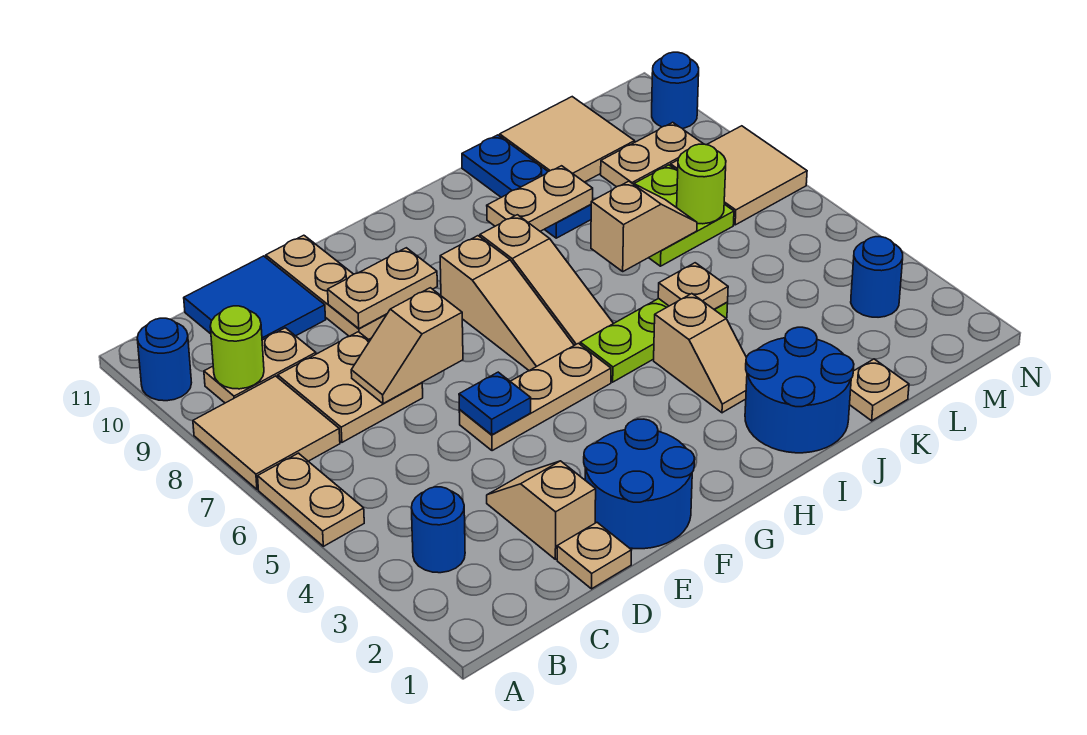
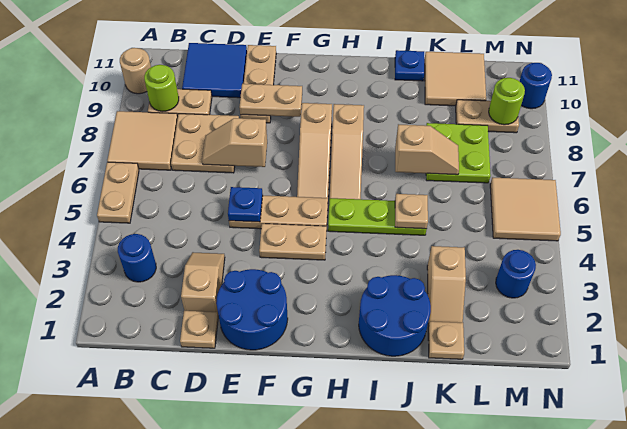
blue round brick A10 level 1 -> tan round brick A10 level 1
tan slope I3:I4 level 1 top 4 -> tan slope K2:K3 level 1 top 3
tan plate I9:J9 level 2 -> tan plate F4:G4 level 1
blue plate J9:J11 level 1 -> blue plate J11 level 1
lime round brick L7 level 2 -> lime round brick M9 level 2
tan tile M7:N8 level 1 -> tan tile M5:N6 level 1

